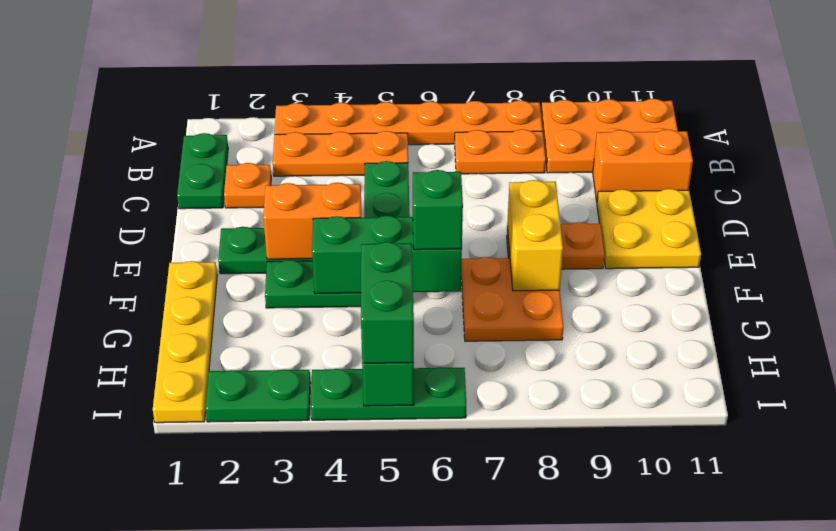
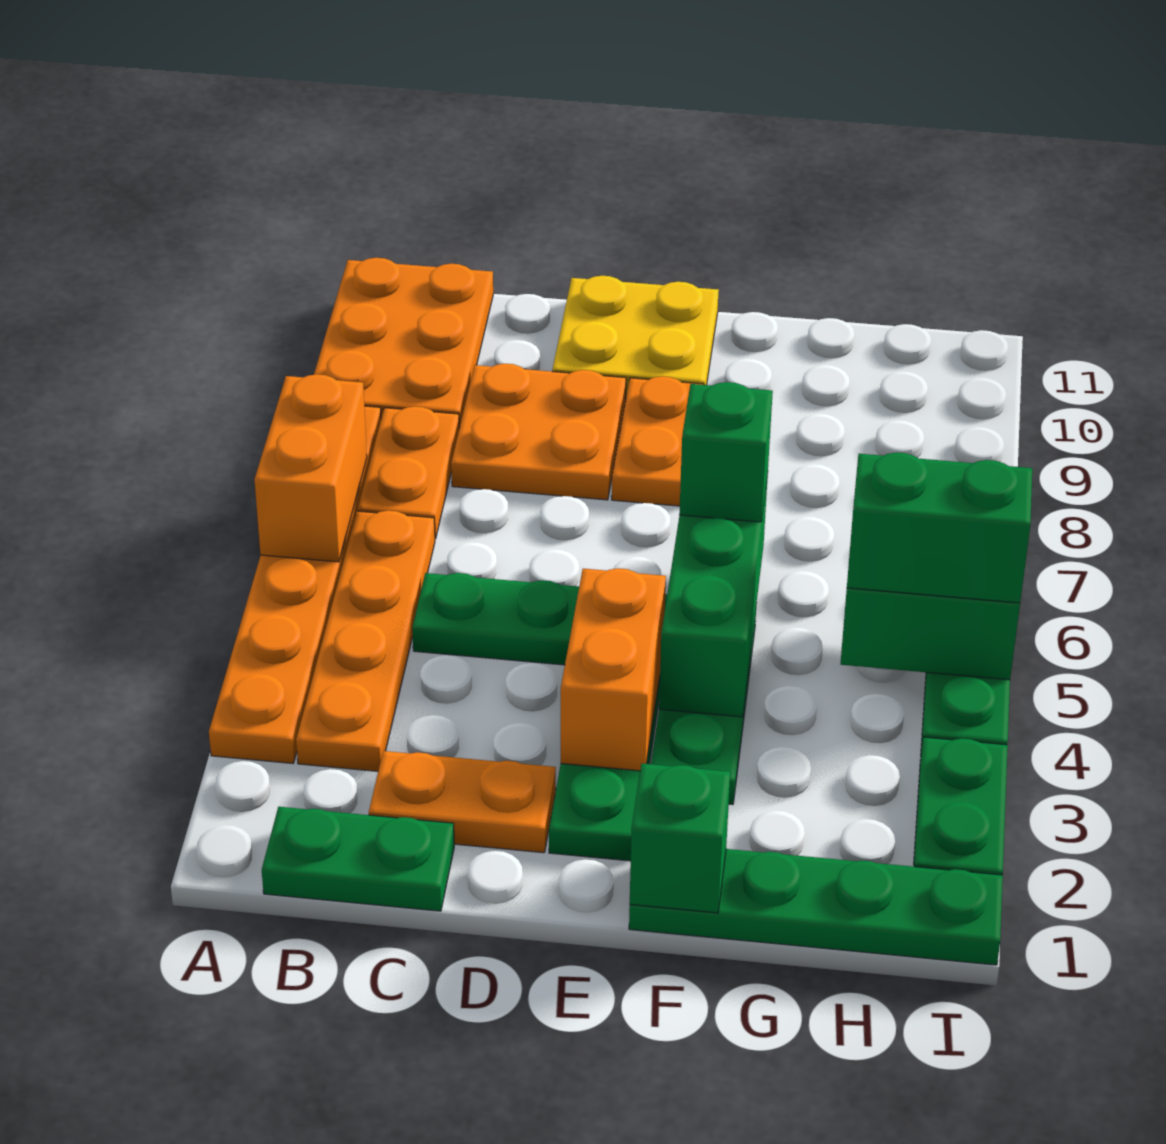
orange plate B3:B5 level 1 -> orange plate B3:B6 level 1
orange plate C2 level 1 -> orange plate C2:D2 level 1
orange brick C10:C11 level 1 -> orange brick A6:A7 level 2
yellow brick E8:F8 level 2 -> none
yellow plate F1:I1 level 1 -> green plate F1:I1 level 1
none -> green brick F1 level 2
orange plate F7:G8 level 1 -> orange plate C8:D9 level 1

